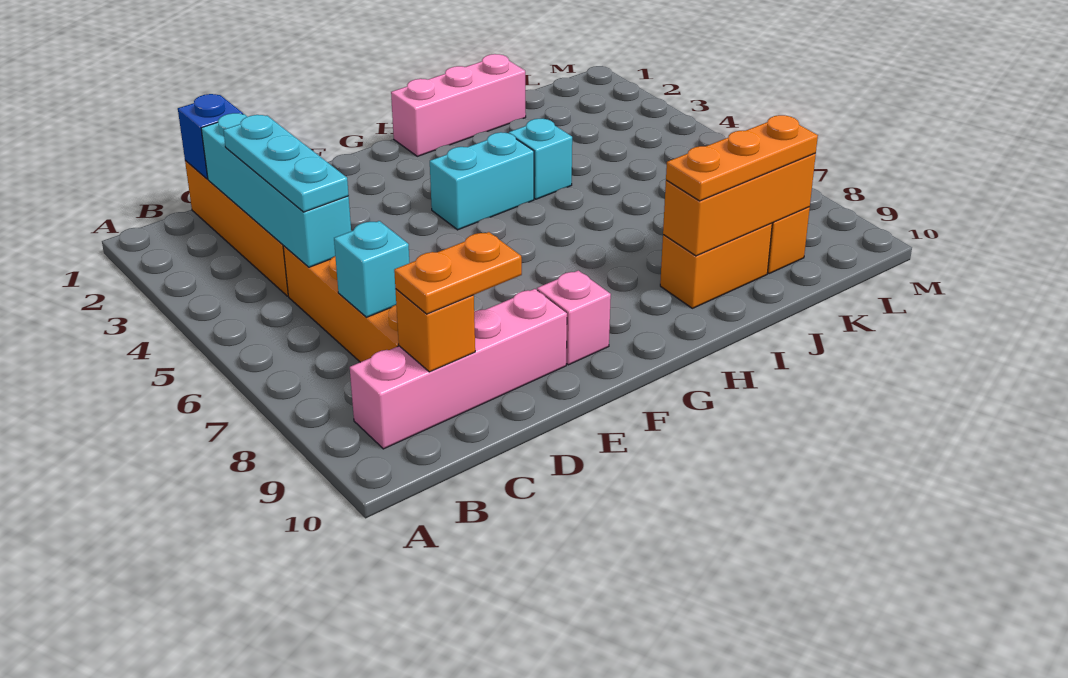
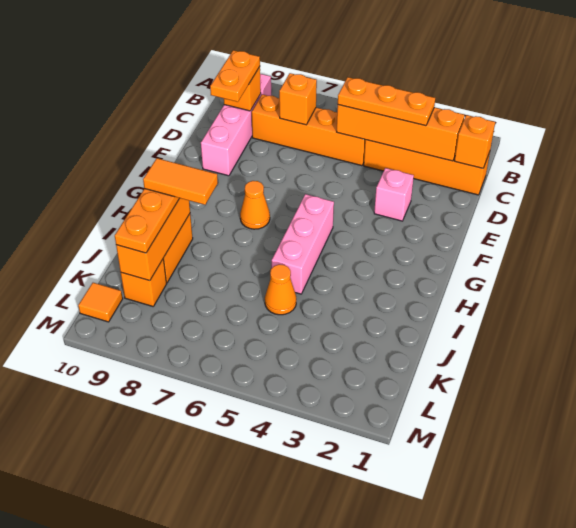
blue brick C1 level 2 -> orange brick C1 level 2
cyan brick C2:C5 level 2 -> orange brick C2:C5 level 2
cyan plate C3:C5 level 3 -> orange plate C3:C5 level 3
cyan brick C7 level 2 -> orange brick C7 level 2
pink brick F9 level 1 -> pink brick E3 level 1
cyan brick G4:H4 level 1 -> none
none -> orange cone G7 level 1
pink brick H1:J1 level 1 -> pink brick G5:I5 level 1
cyan brick I4 level 1 -> none
none -> orange tile I8:I9 level 4
none -> orange cone J5 level 1
none -> orange tile L10 level 1

